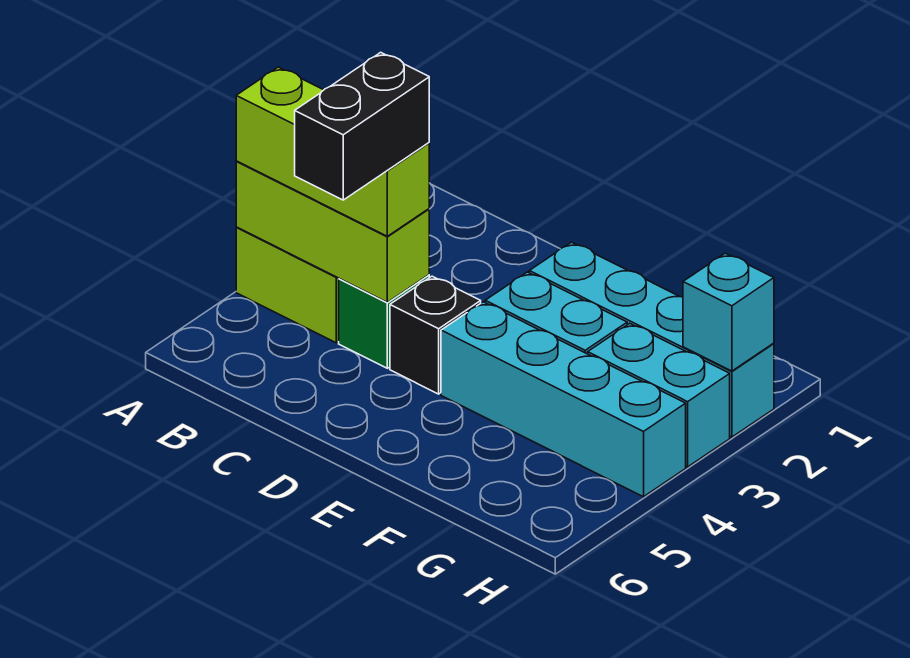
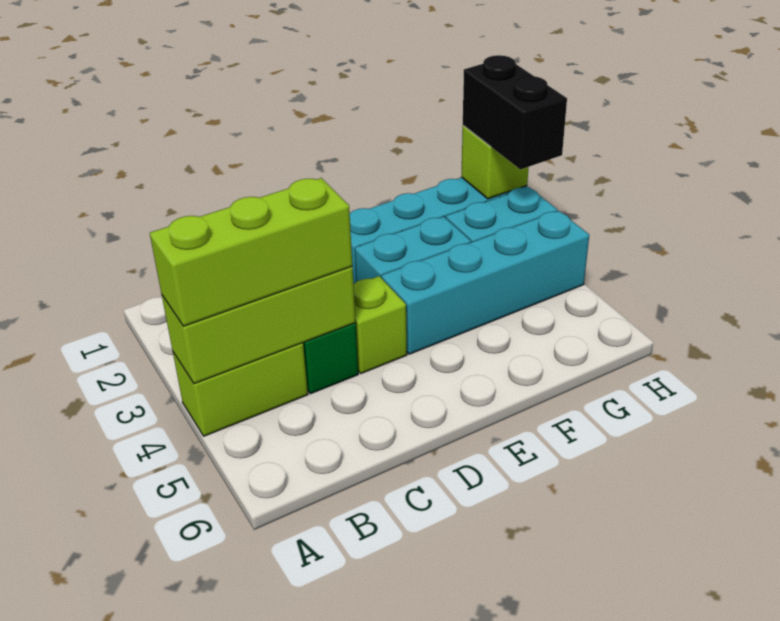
black brick C4:C5 level 4 -> black brick H2:H3 level 3
black brick D4 level 1 -> lime brick D4 level 1
cyan brick H2 level 2 -> lime brick H2 level 2

